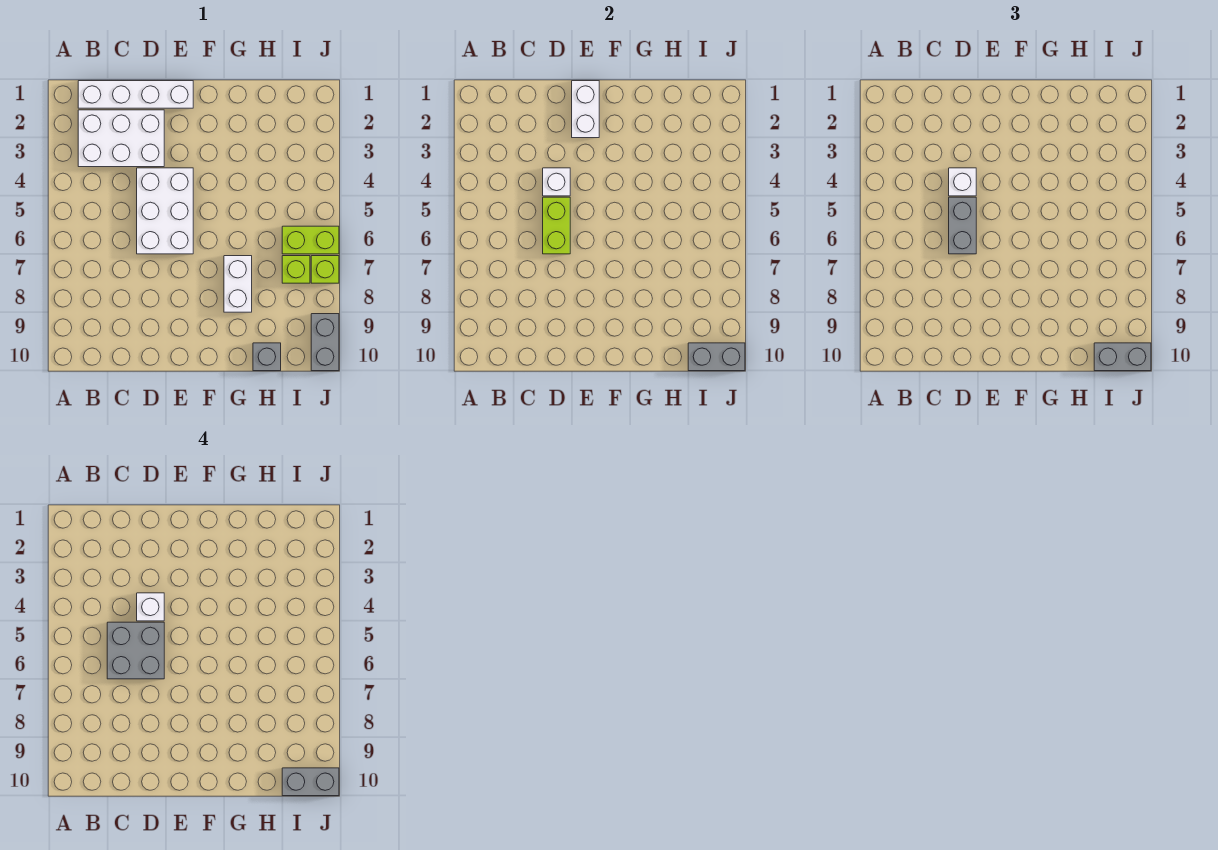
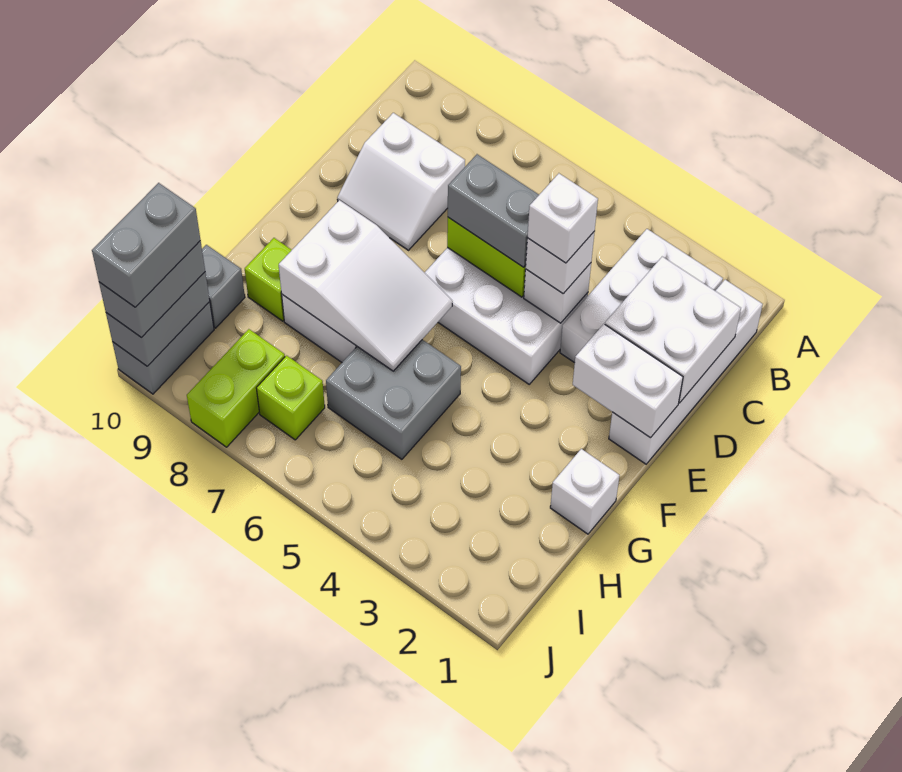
none -> white brick C1:D2 level 2
grey brick C5:D6 level 4 -> grey brick G5:H6 level 1
none -> white slope C8:D9 level 1 top C
none -> white slope F6:G8 level 2 top 8
none -> white brick G1 level 1
lime brick I6:J6 level 1 -> lime brick I8:J8 level 1
lime brick J7 level 1 -> lime brick G9 level 1
grey brick J9:J10 level 1 -> grey brick I10:J10 level 1

